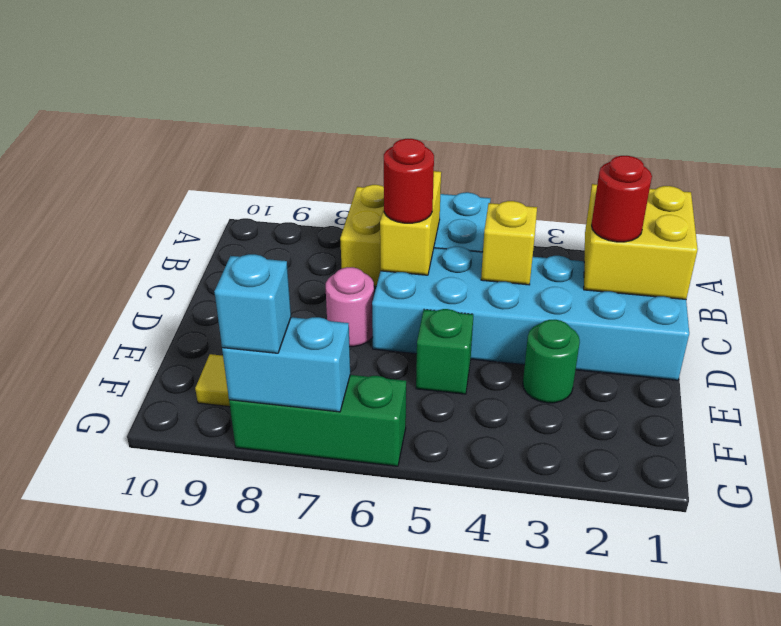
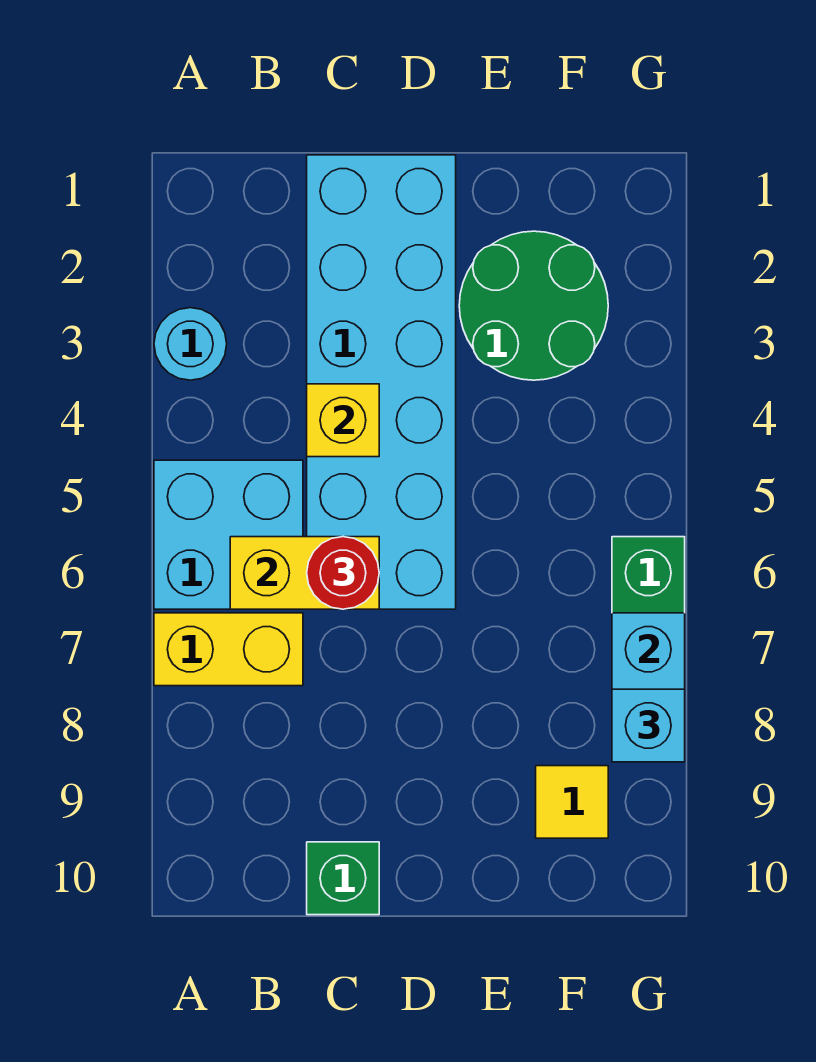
none -> cyan round brick A3 level 1
yellow brick B1:C2 level 2 -> none
red round brick C2 level 3 -> none
pink round brick D7 level 1 -> none
green round brick E3 level 1 -> green round brick E2:F3 level 1
green brick E5 level 1 -> green brick C10 level 1

